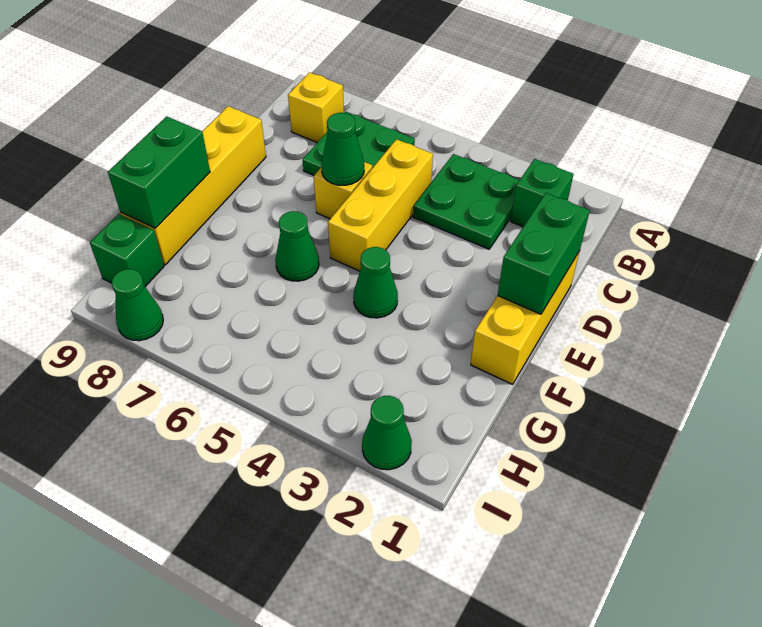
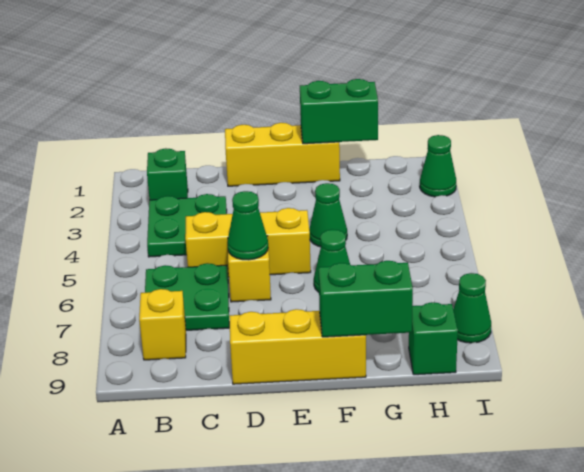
green brick D1:E1 level 2 -> green brick F1:G1 level 2
yellow brick D9:G9 level 1 -> yellow brick D9:F9 level 1

